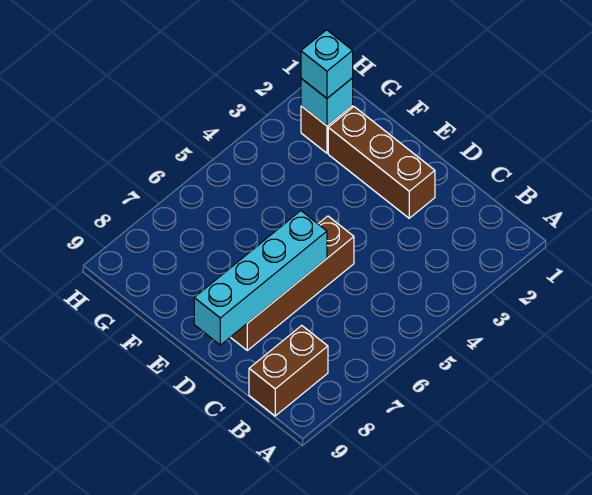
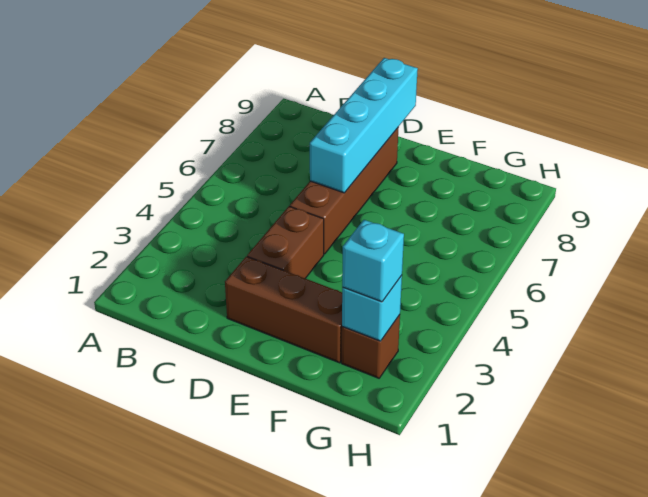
brown brick B8:B9 level 1 -> brown brick D3:D4 level 1

